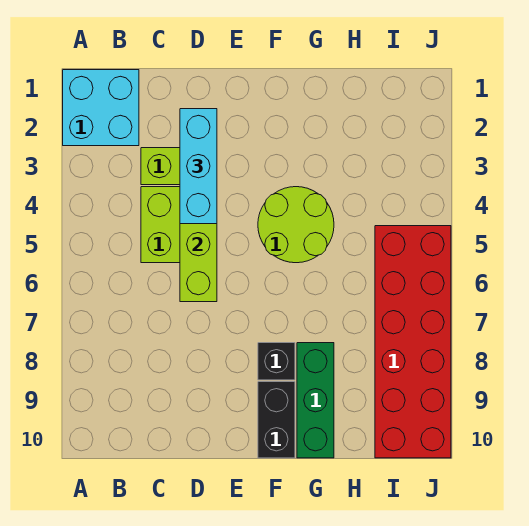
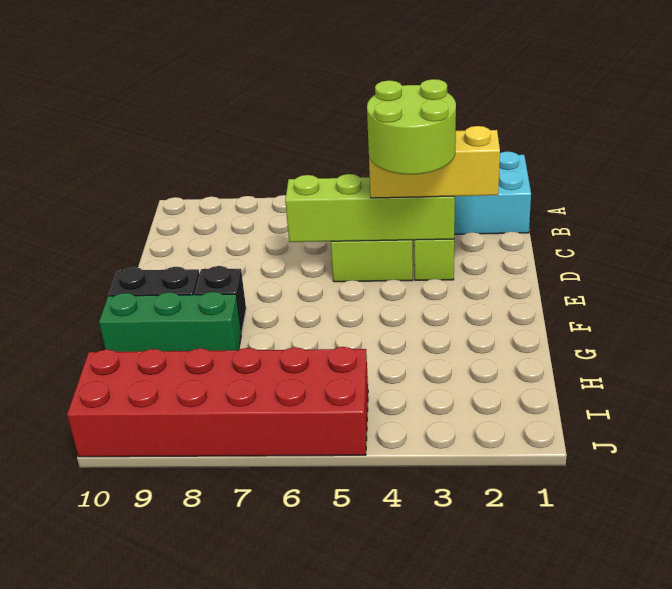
cyan brick D2:D4 level 3 -> yellow brick D2:D4 level 3
lime round brick F4:G5 level 1 -> lime round brick D3:E4 level 4

